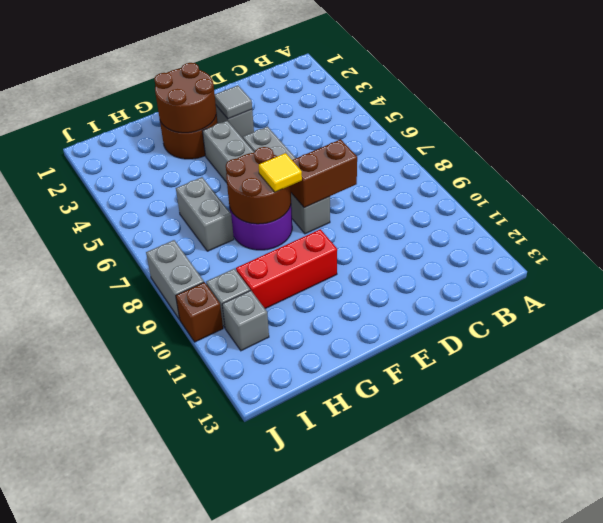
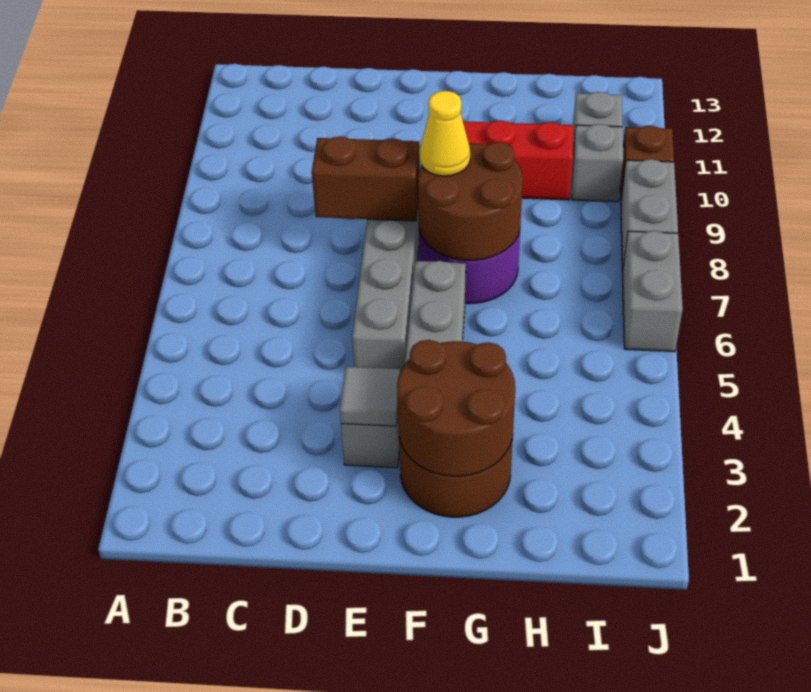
yellow tile F8 level 3 -> yellow cone F8 level 3
grey brick H6:H7 level 1 -> grey brick J6:J7 level 1

